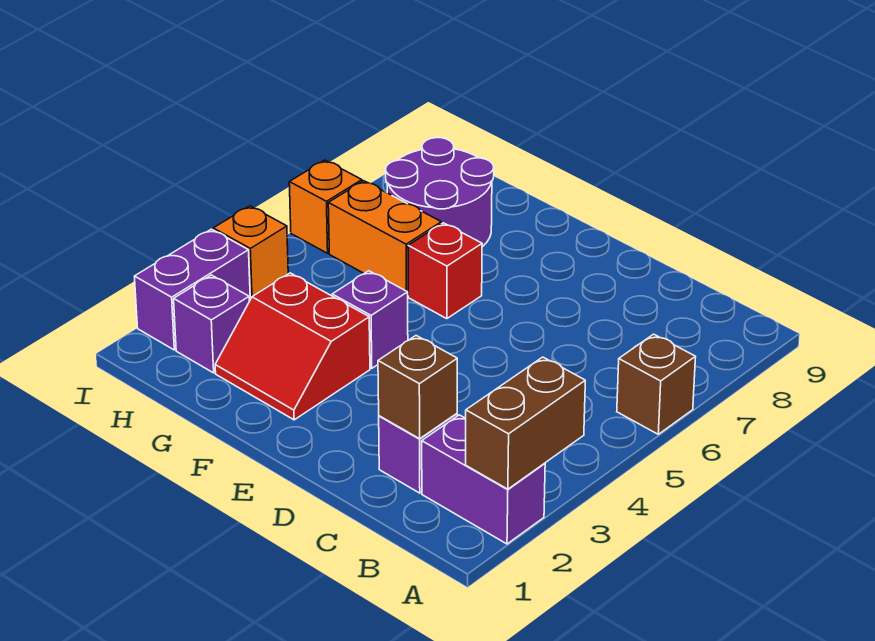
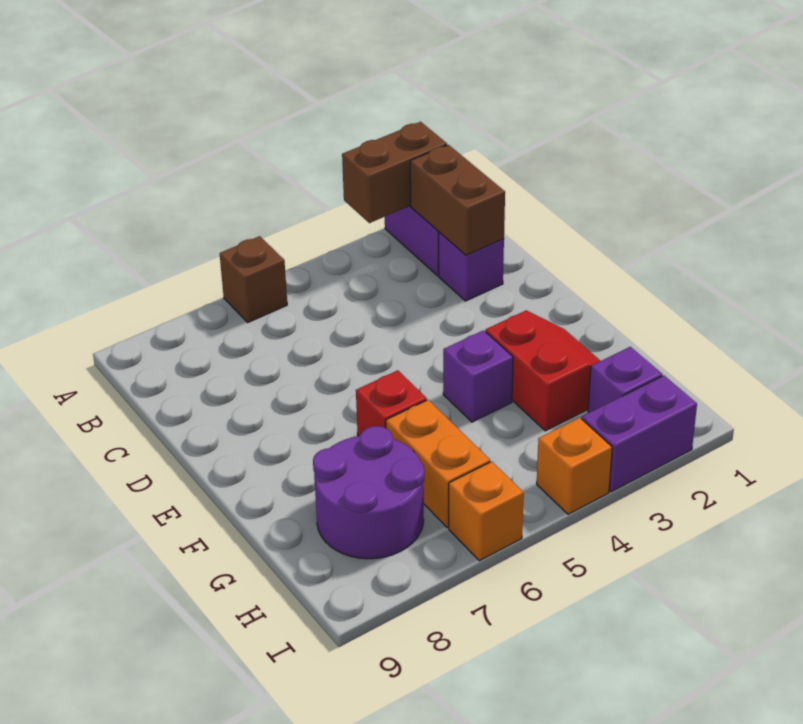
brown brick C2 level 2 -> brown brick B2:C2 level 2

